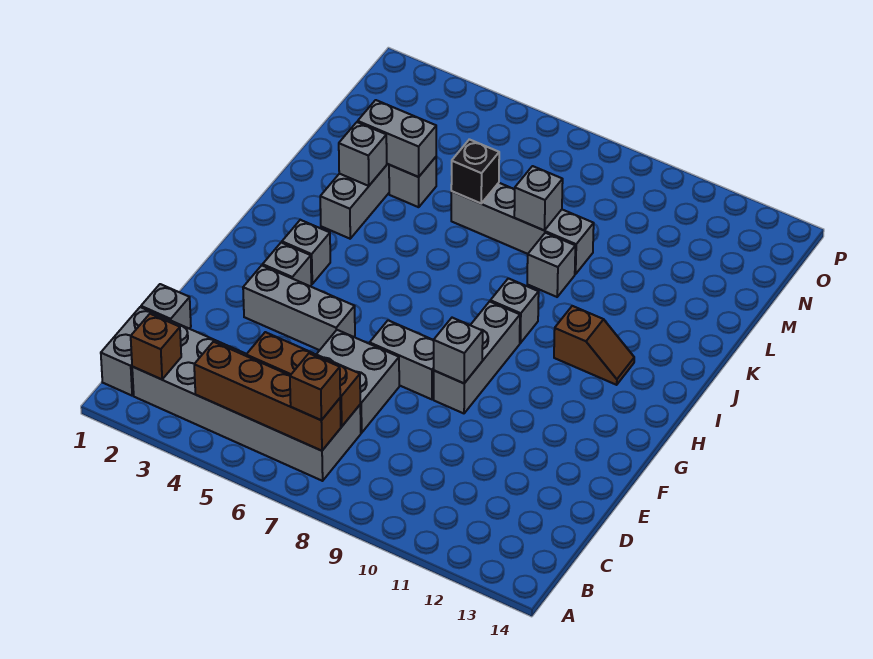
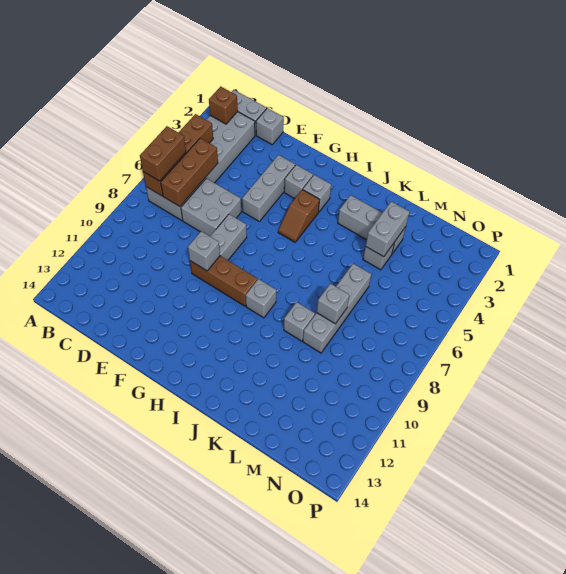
brown brick B7 level 3 -> brown brick B6:B7 level 3
grey brick F9:H9 level 1 -> brown brick F9:H9 level 1
brown slope I11:I12 level 1 top 11 -> brown slope H4:H5 level 1 top 4
grey brick K3 level 2 -> none
black brick L6 level 2 -> none

